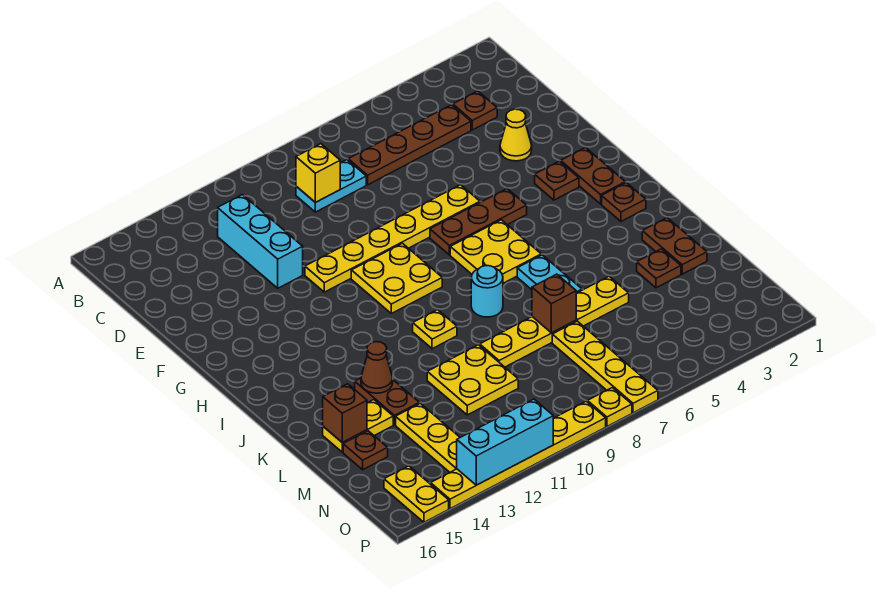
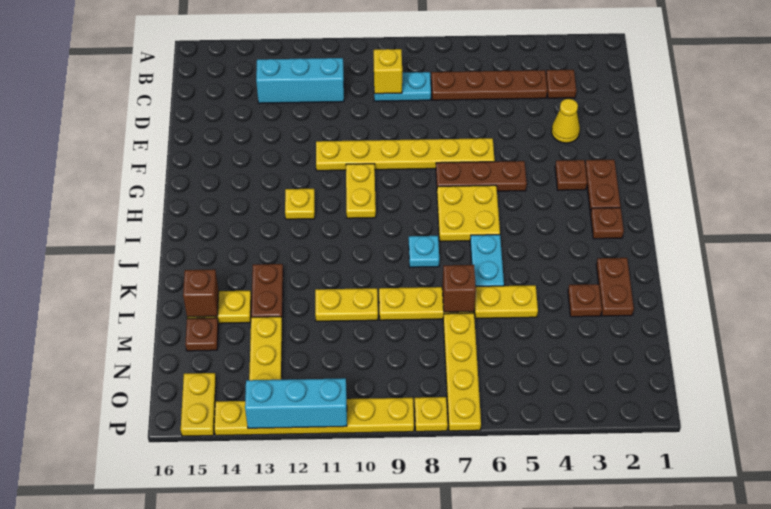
cyan brick C12:E12 level 1 -> cyan brick C11:C13 level 1
yellow plate G9:H10 level 1 -> yellow plate G10:H10 level 1
cyan round brick J8 level 1 -> cyan plate J8 level 1
yellow plate J10 level 1 -> yellow plate H12 level 1
brown cone K13 level 2 -> none
yellow plate L10:M11 level 1 -> yellow plate L10:L11 level 1

